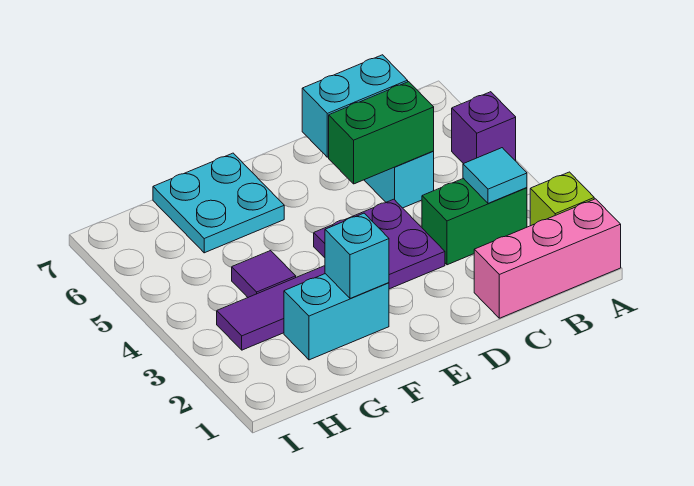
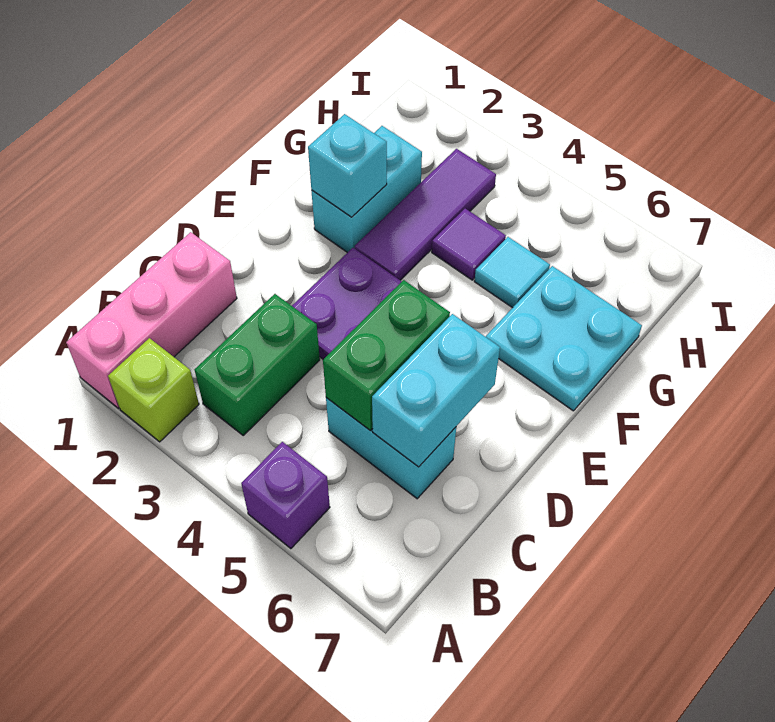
cyan tile B3 level 2 -> cyan tile G5 level 1

